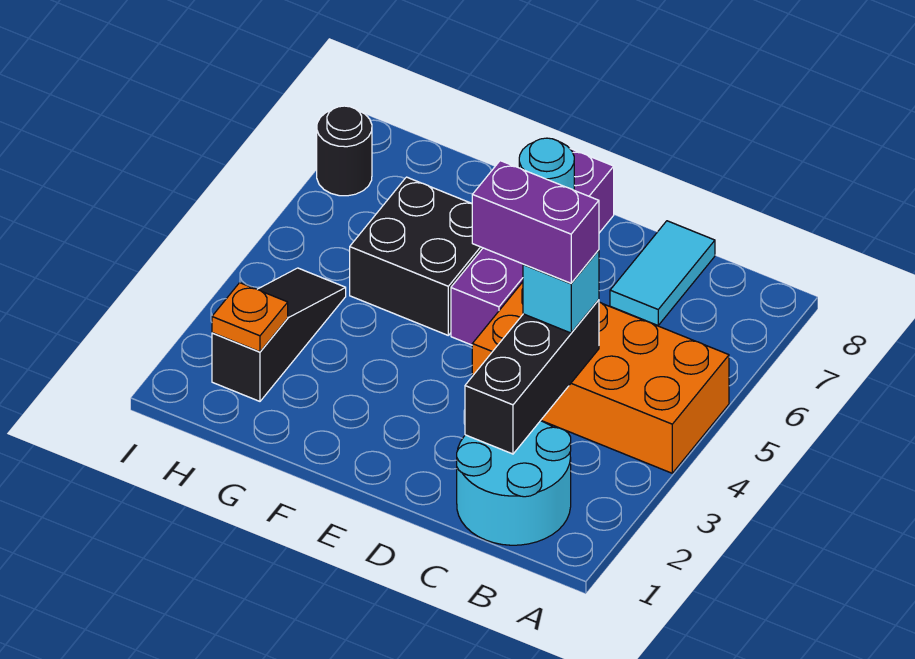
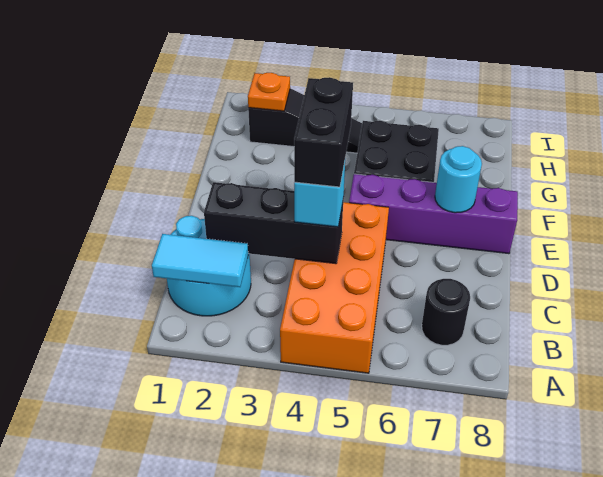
purple brick C4:D4 level 4 -> black brick C4:D4 level 4
cyan tile C7:C8 level 1 -> cyan tile B1:B2 level 2
black round brick I7 level 1 -> black round brick B7 level 1

